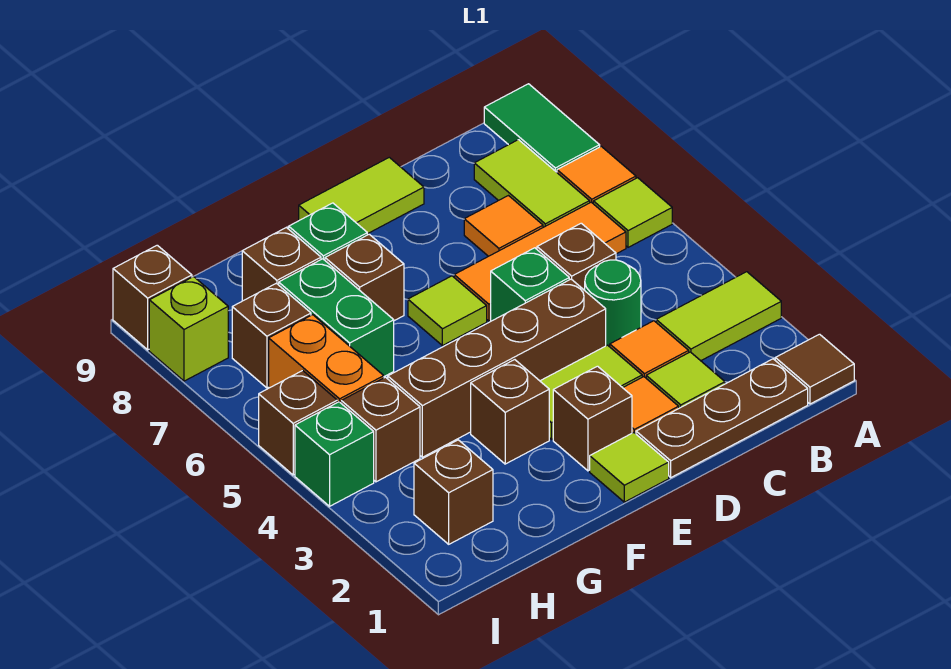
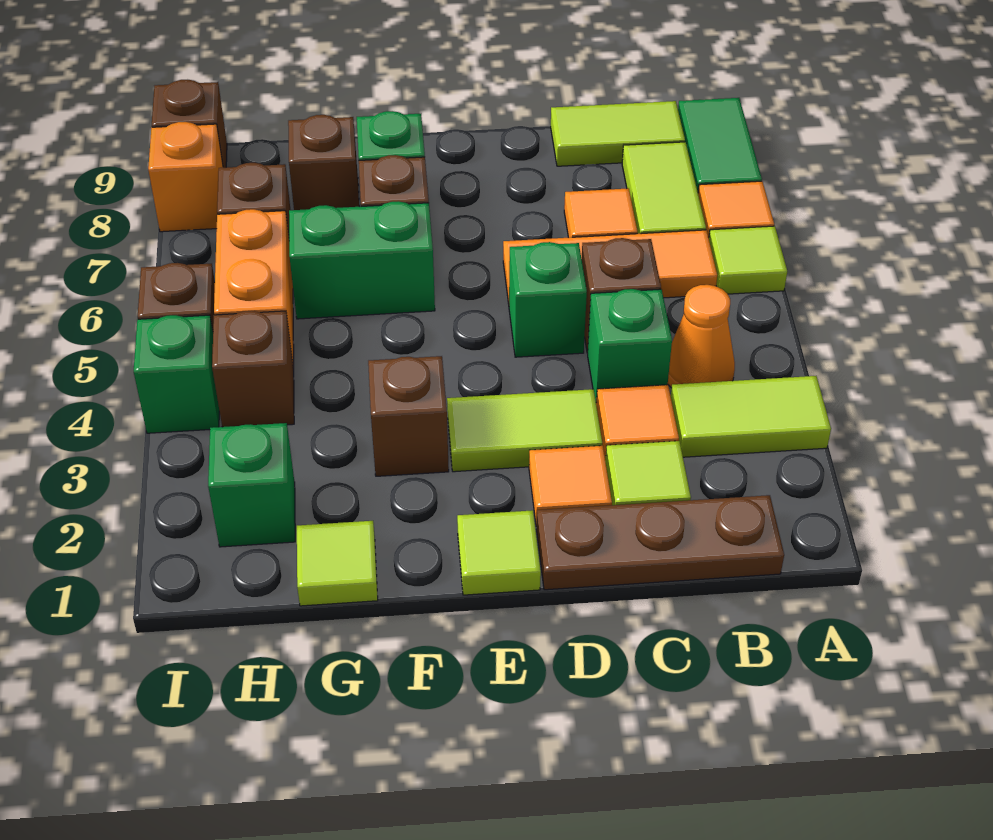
brown tile A1 level 1 -> none
none -> orange cone B4 level 1
green round brick C4 level 1 -> green brick C4 level 1
brown brick D4:G4 level 1 -> none
lime tile D9:E9 level 1 -> lime tile B9:C9 level 1
brown brick E2 level 1 -> none
lime tile E6 level 1 -> lime tile G1 level 1
green brick G6:G7 level 1 -> green brick F6:G6 level 1
brown brick H2 level 1 -> green brick H2 level 1
lime brick I8 level 1 -> orange brick I8 level 1

